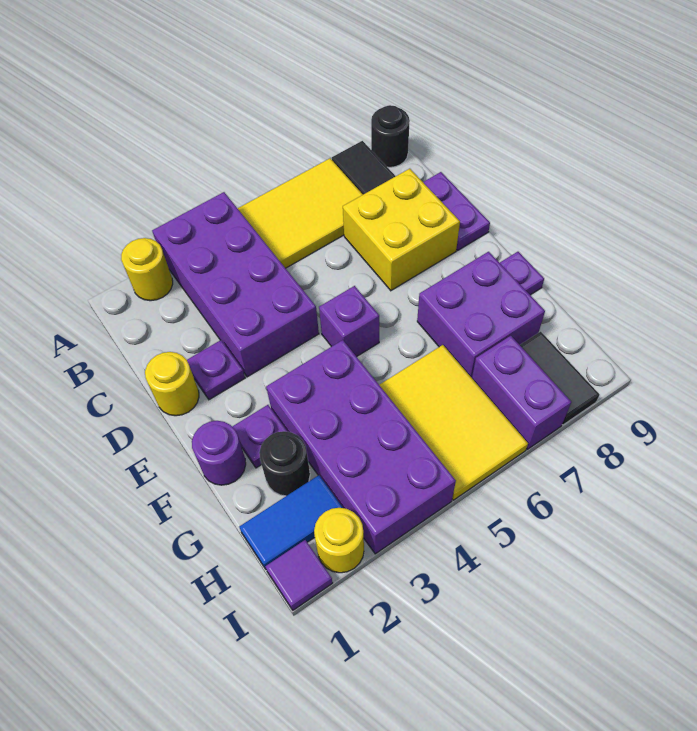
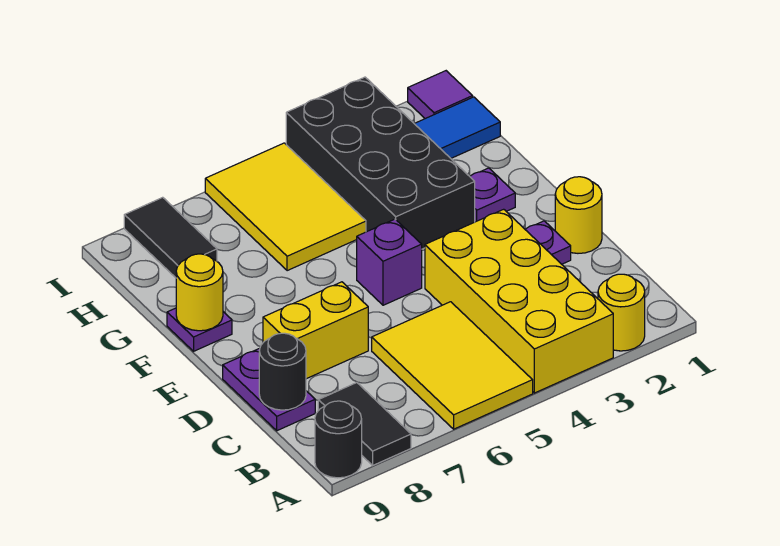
purple brick A3:D4 level 1 -> yellow brick A3:D4 level 1
yellow tile A5:B7 level 1 -> yellow tile A5:C6 level 1
yellow brick C7:D8 level 1 -> yellow brick D7:D8 level 1
purple round brick F1 level 1 -> none
purple brick F3:I4 level 1 -> black brick F3:I4 level 1
purple brick F7:G8 level 1 -> none
black round brick G2 level 1 -> black round brick C9 level 2
purple brick H7:I7 level 1 -> none
yellow round brick I2 level 1 -> yellow round brick F9 level 2

